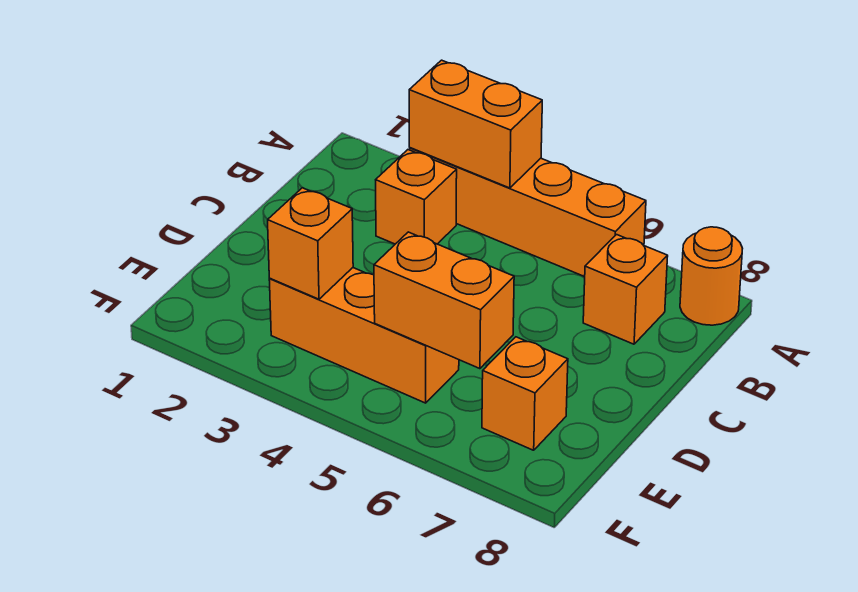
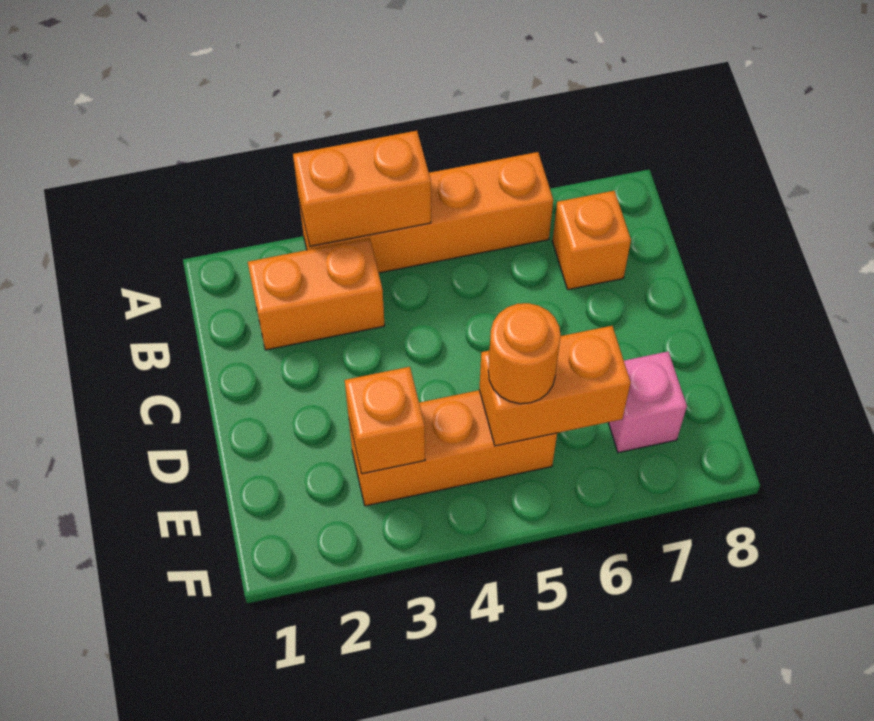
orange round brick A8 level 1 -> orange round brick E5 level 3
orange brick B3 level 1 -> orange brick B2:B3 level 1
orange brick E7 level 1 -> pink brick E7 level 1

